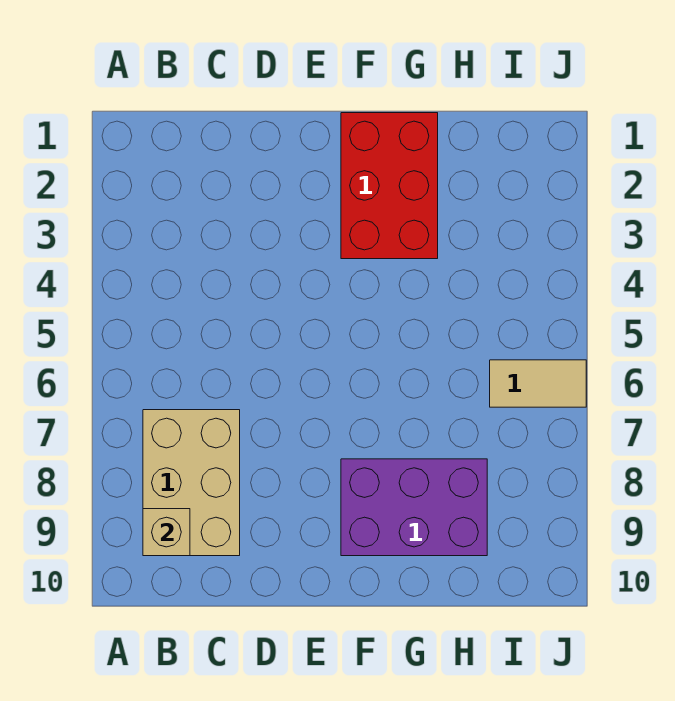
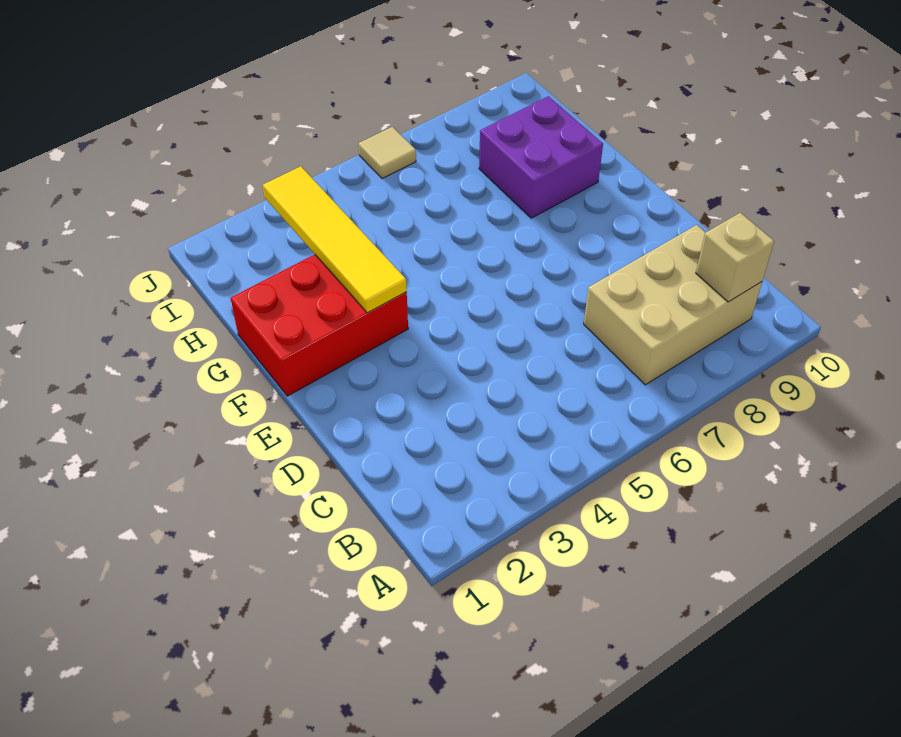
none -> yellow tile F3:I3 level 2
purple brick F8:H9 level 1 -> purple brick G8:H9 level 1
tan tile I6:J6 level 1 -> tan tile J6 level 1

